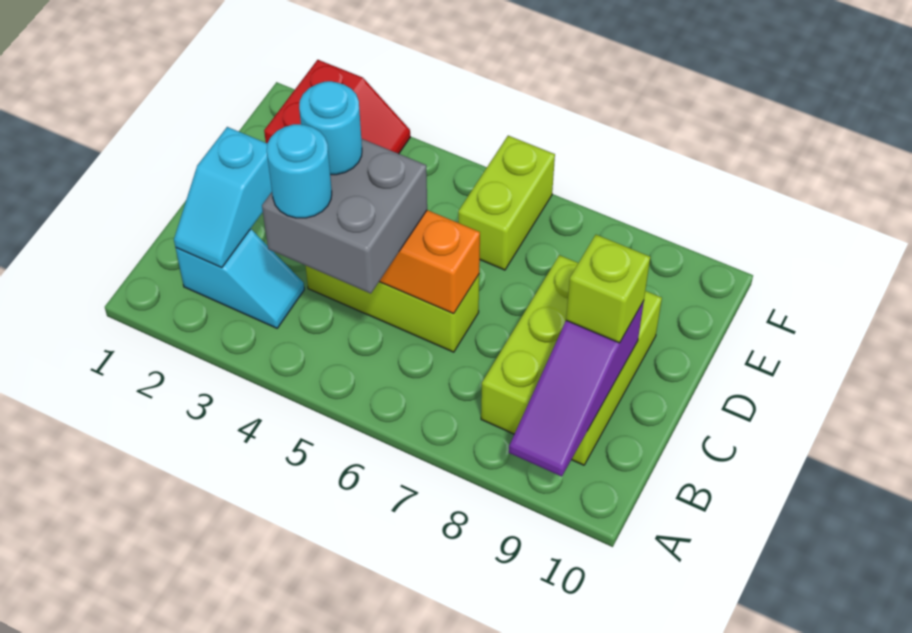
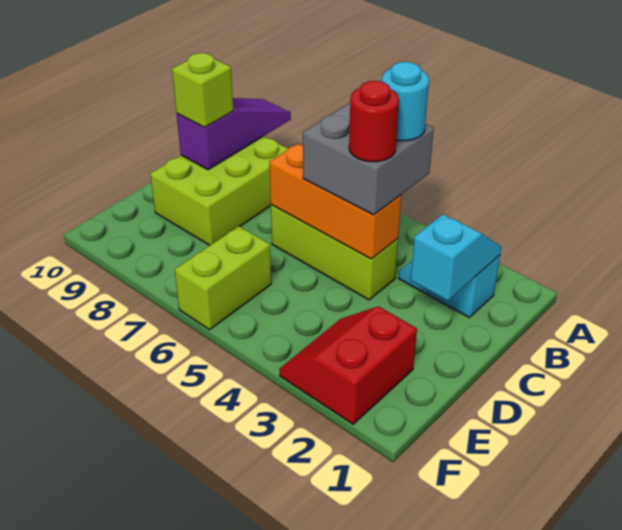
cyan round brick C4 level 4 -> red round brick C4 level 4

